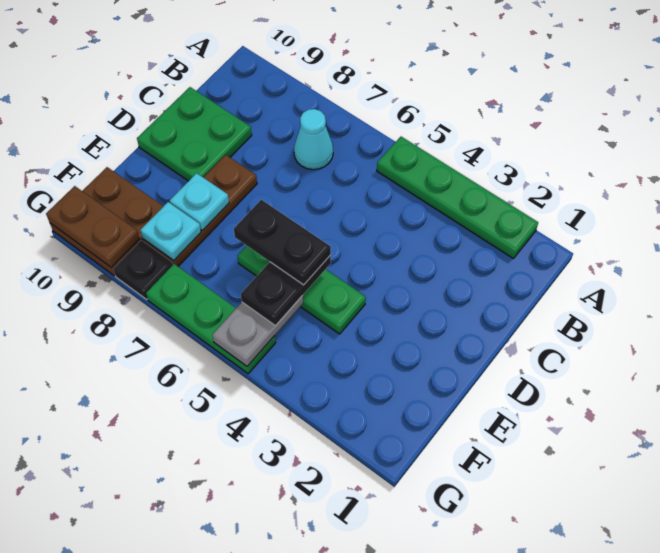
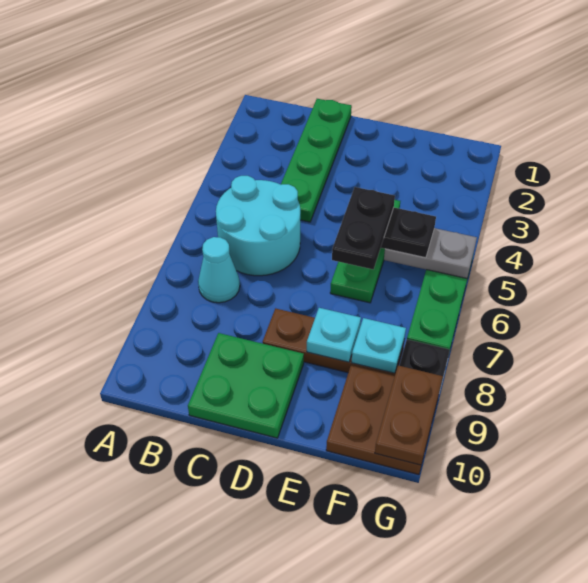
green plate A2:A5 level 1 -> green plate C1:C4 level 1
none -> cyan round brick B5:C6 level 1

